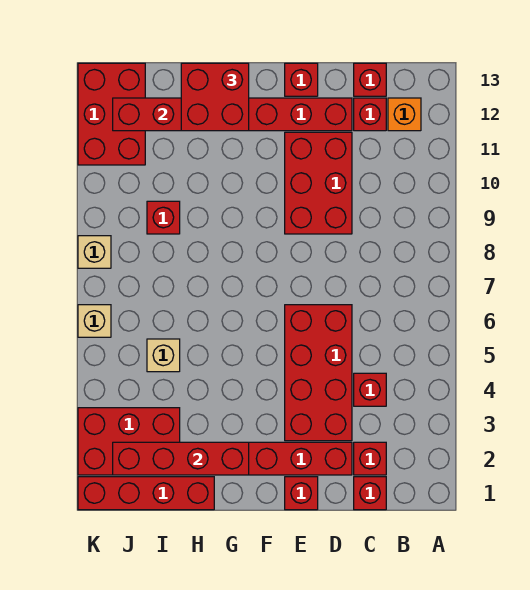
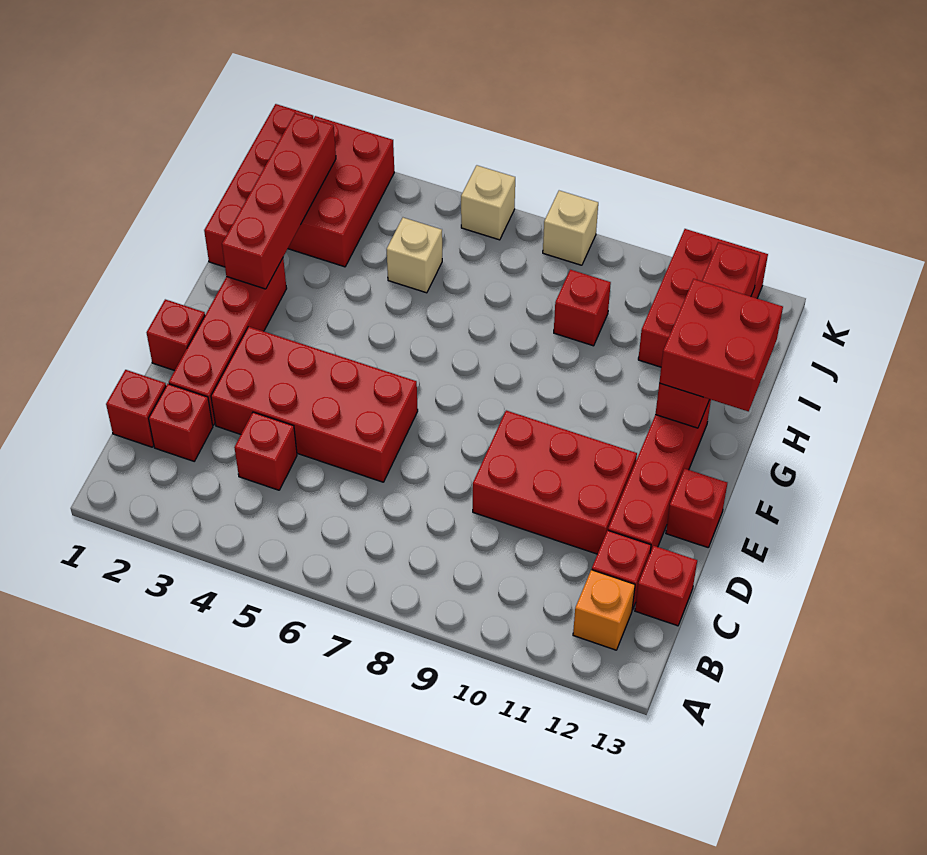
red brick J11:K13 level 1 -> red brick I11:K12 level 1

